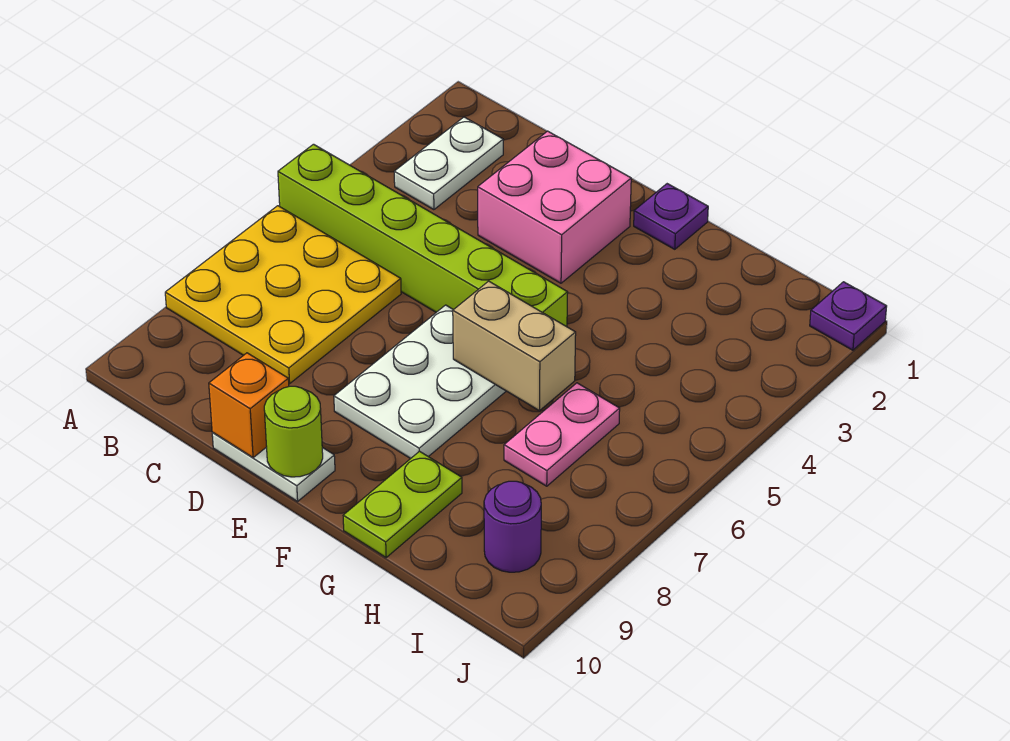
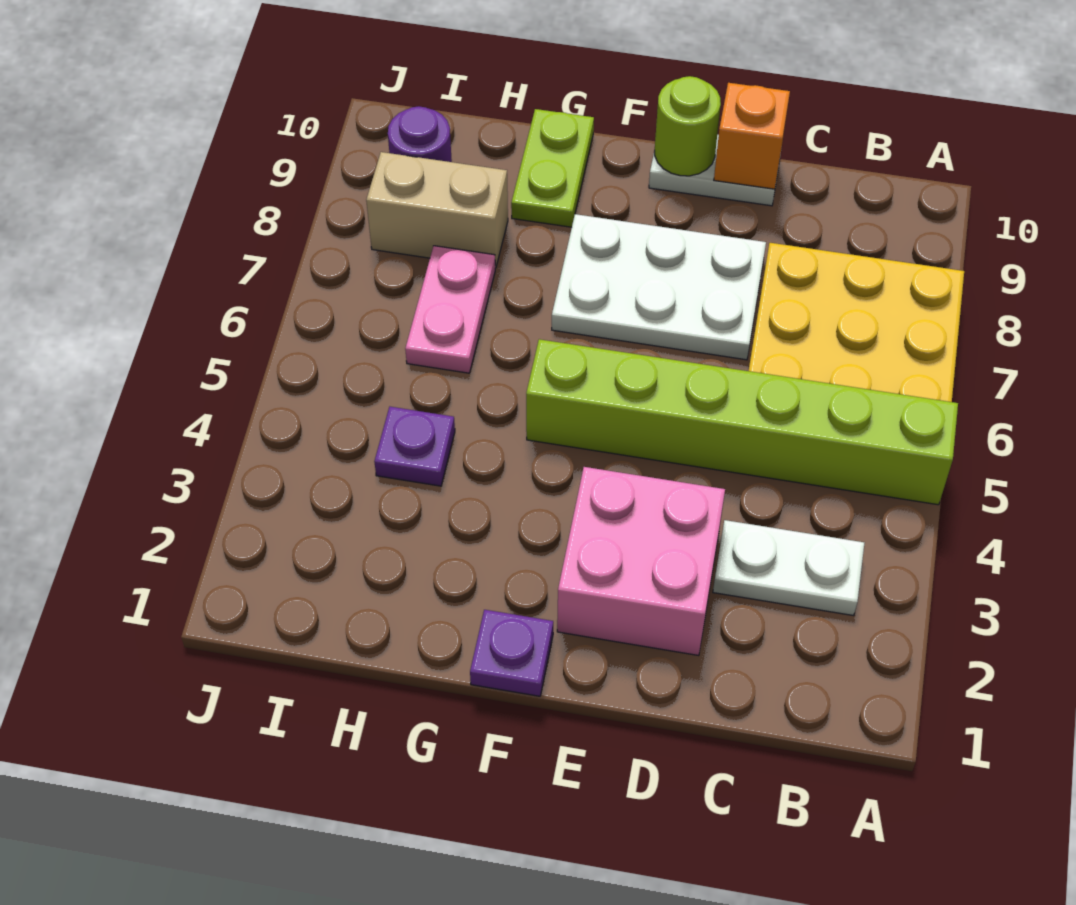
white plate B2:B3 level 1 -> white plate B3:C3 level 1
white plate E6:F8 level 1 -> white plate D7:F8 level 1
tan brick F6:G6 level 2 -> tan brick H8:I8 level 1
purple plate J1 level 1 -> purple plate H4 level 1

